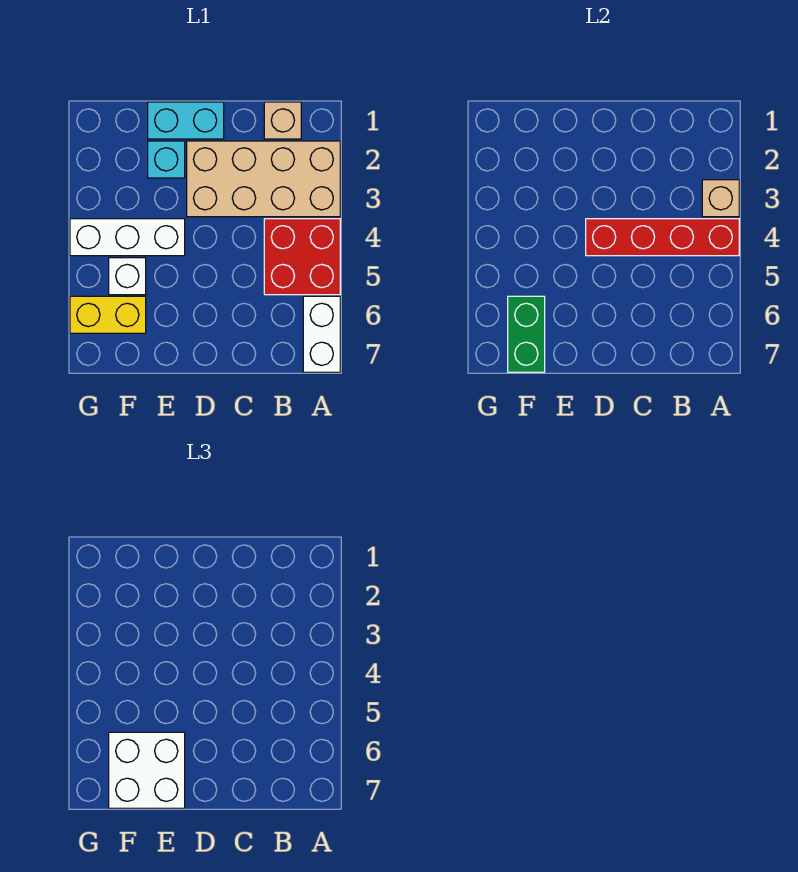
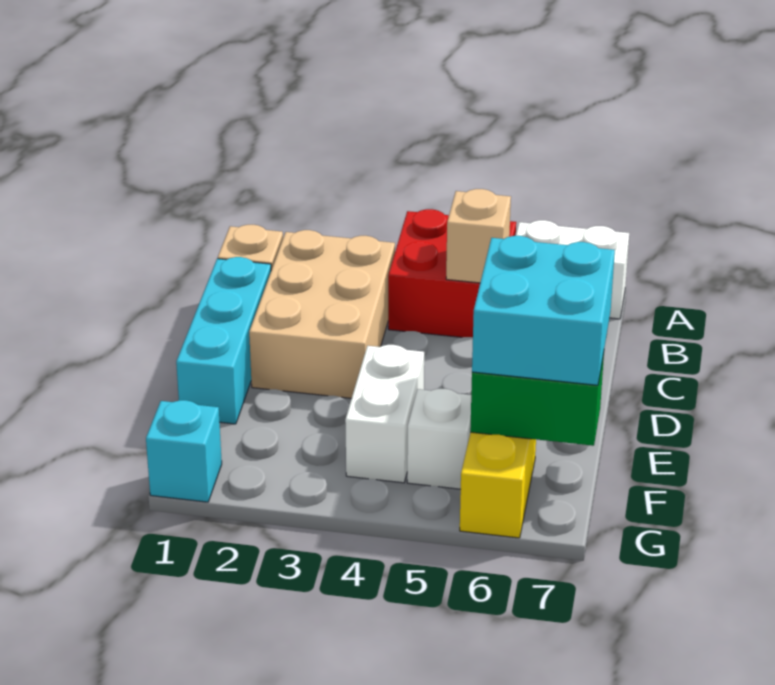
tan brick A2:D3 level 1 -> tan brick B2:D3 level 1
tan brick A3 level 2 -> tan brick B5 level 2
red brick A4:D4 level 2 -> none
cyan brick D1:E1 level 1 -> cyan brick C1:E1 level 1
cyan brick E2 level 1 -> cyan brick G1 level 1
white brick E4:G4 level 1 -> white brick E4:F4 level 1
white brick E6:F7 level 3 -> cyan brick E6:F7 level 3

